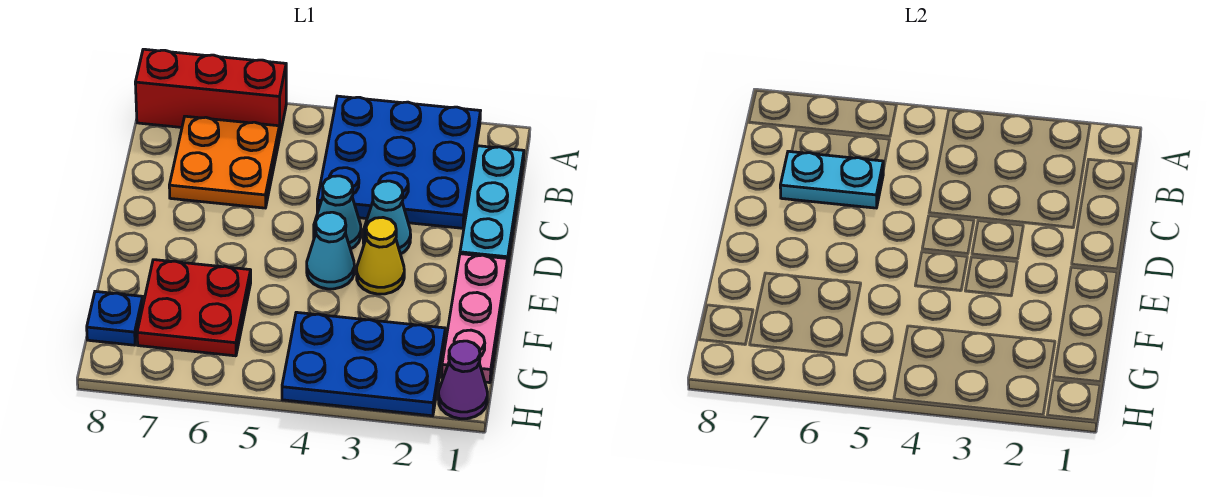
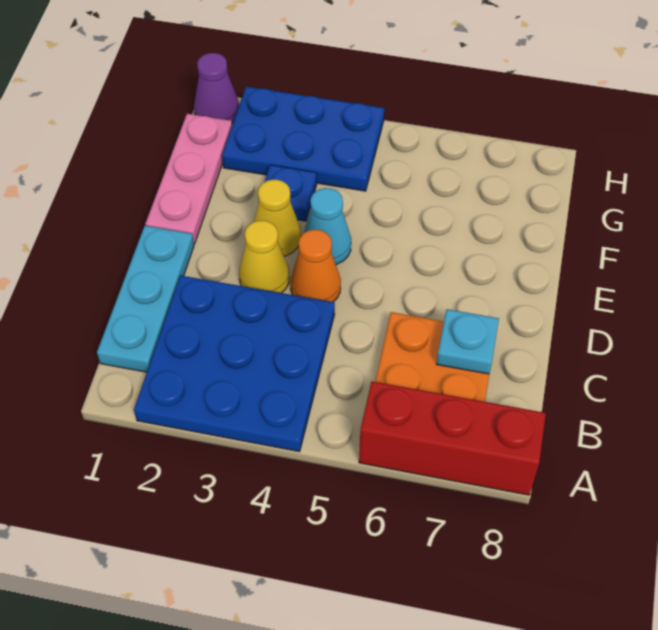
cyan plate C6:C7 level 2 -> cyan plate C7 level 2
cyan cone D3 level 1 -> yellow cone D3 level 1
cyan cone D4 level 1 -> orange cone D4 level 1
red plate F6:G7 level 1 -> none
blue plate G8 level 1 -> blue plate F3 level 1

